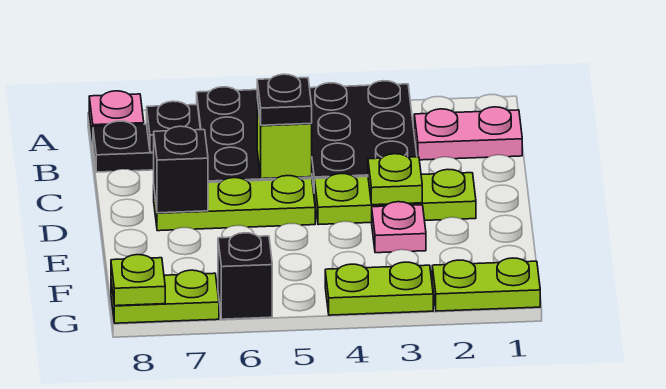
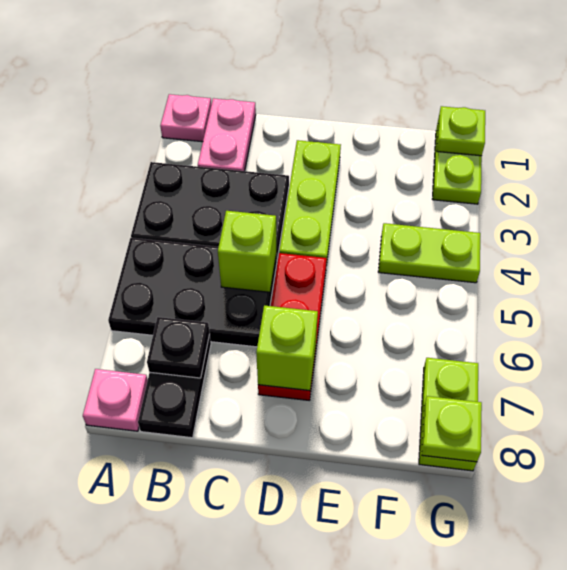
black plate C5 level 3 -> none
lime plate D3 level 2 -> lime plate G1 level 2
lime plate D5:D7 level 1 -> red plate D5:D7 level 1
black brick D7 level 2 -> lime brick D7 level 2
pink plate E3 level 1 -> pink plate A1 level 1
lime plate G3:G4 level 1 -> lime plate F4:G4 level 1
black brick G6 level 1 -> none

